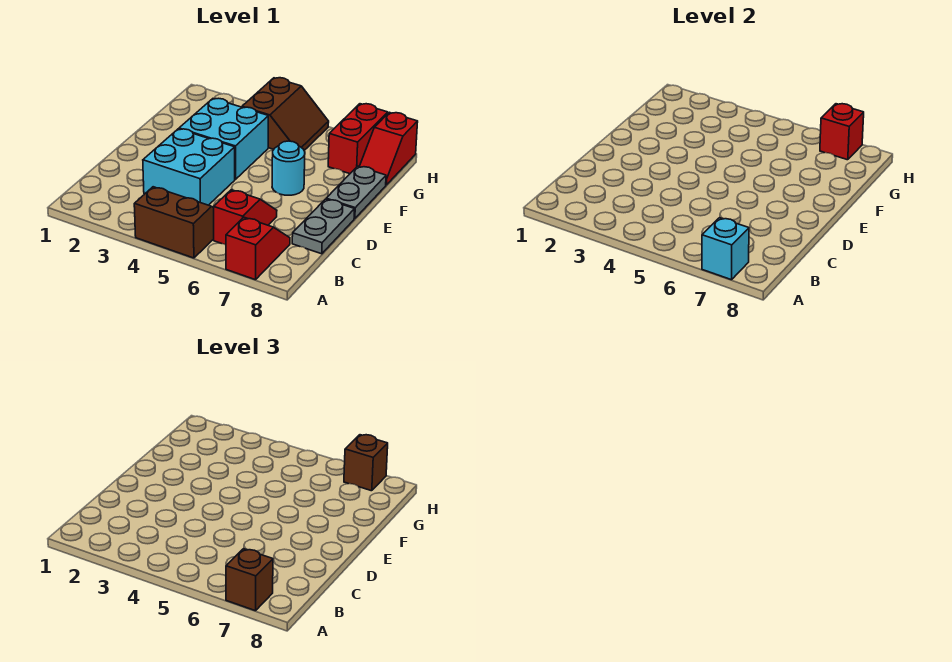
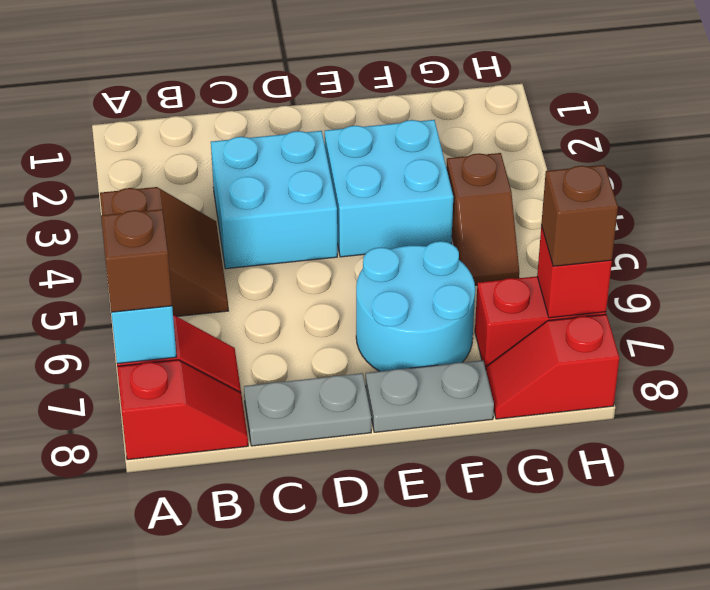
red slope B6:C6 level 1 top B -> red slope A8:B8 level 1 top A
cyan round brick E6 level 1 -> cyan round brick E6:F7 level 1
brown slope G4:H5 level 1 top 4 -> brown slope G4:G5 level 1 top 4

